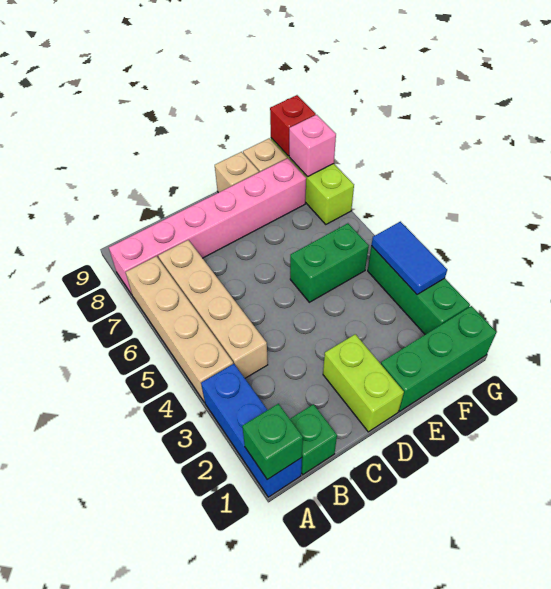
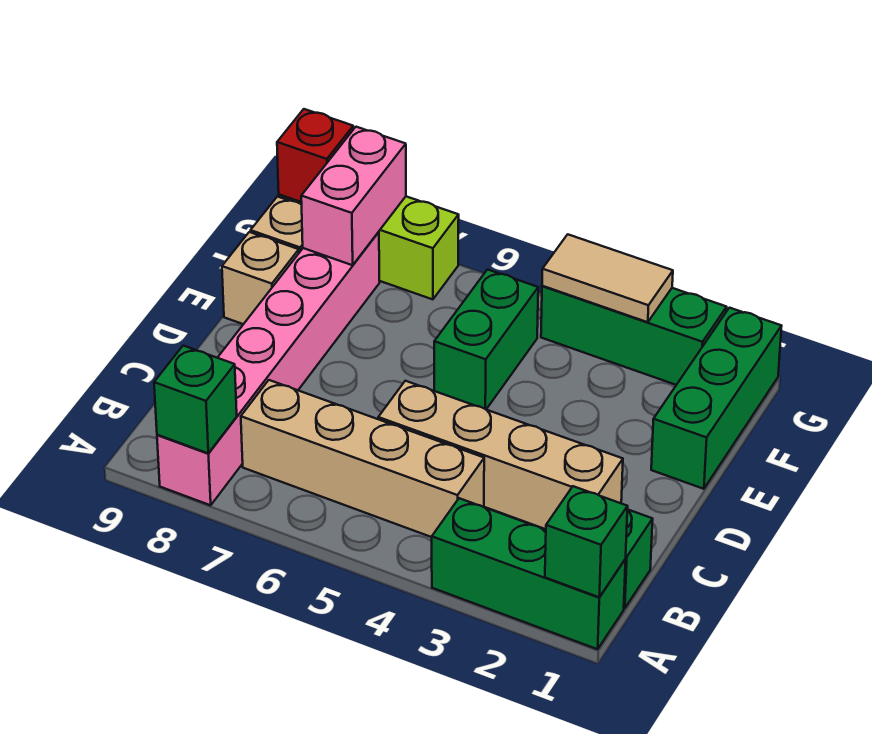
blue brick A1:A3 level 1 -> green brick A1:A3 level 1
tan brick A4:A7 level 1 -> tan brick C2:C5 level 1
none -> green brick A8 level 2
lime brick D1:D2 level 1 -> none
blue tile G3:G4 level 2 -> tan tile G3:G4 level 2
pink brick G8 level 2 -> pink brick F8:G8 level 2

